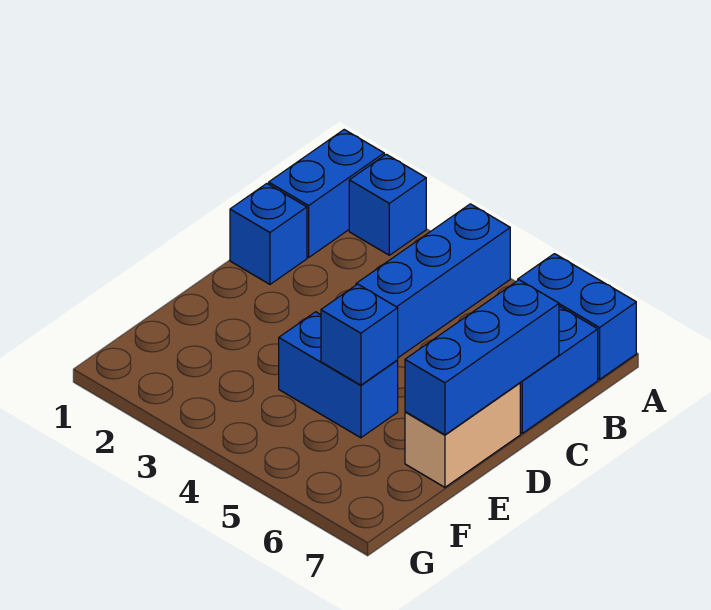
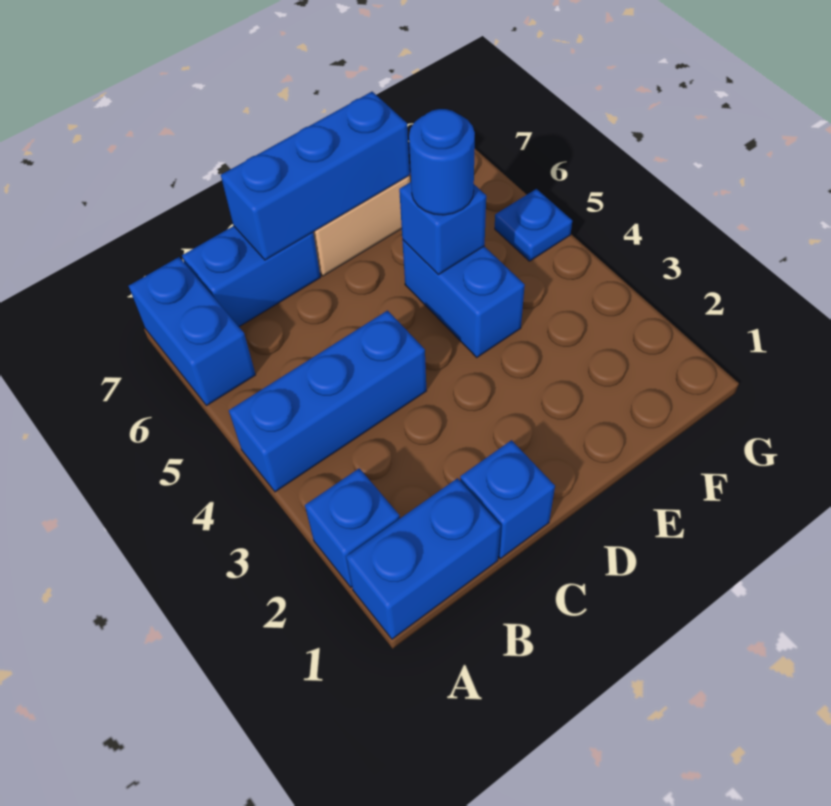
none -> blue round brick E5 level 3
none -> blue plate G5 level 1

